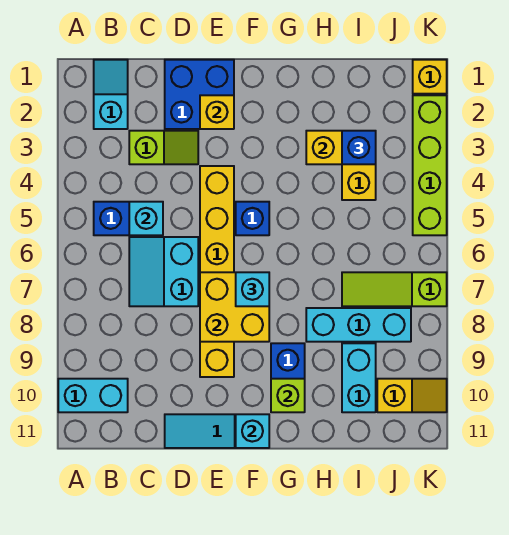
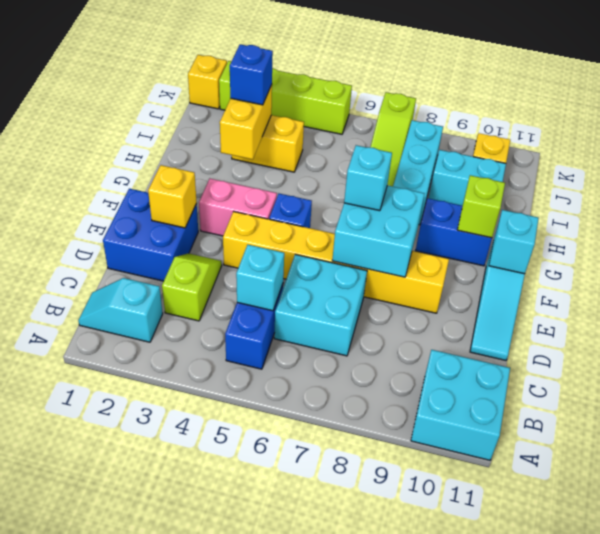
cyan brick A10:B10 level 1 -> cyan brick A10:B11 level 1
cyan slope C6:D7 level 1 top D -> cyan brick C6:D7 level 1
yellow brick E7:F8 level 2 -> cyan brick E7:F8 level 2
none -> pink brick F3:F4 level 1

